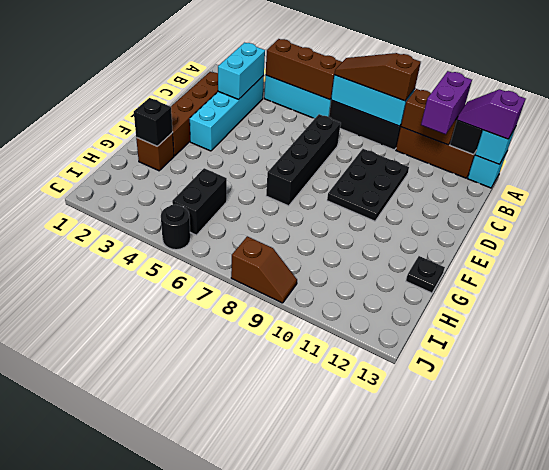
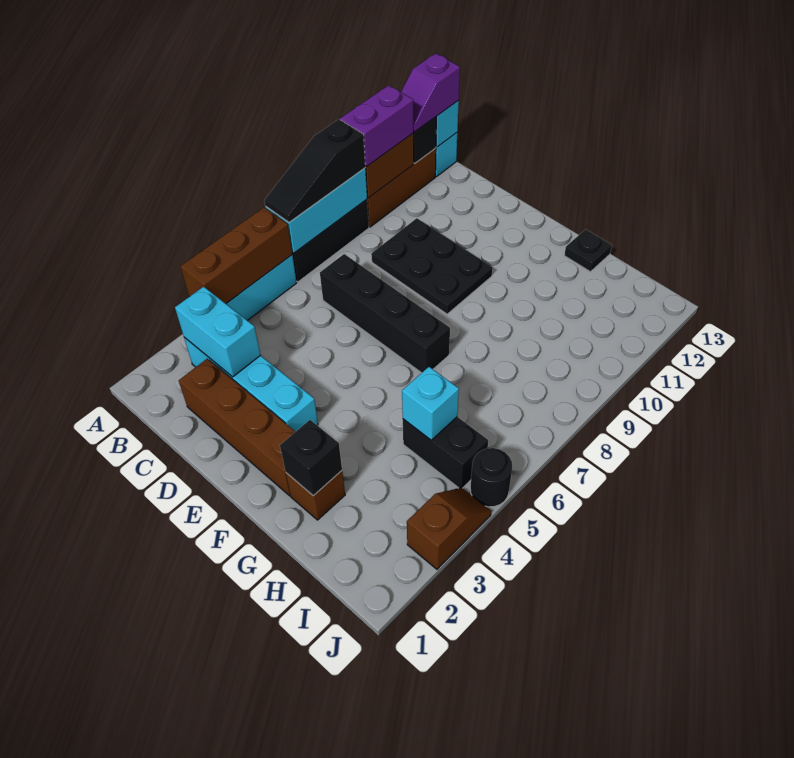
brown slope A7:A9 level 3 top 9 -> black slope A7:A9 level 3 top 9
purple brick A11:B11 level 3 -> purple brick A10:A11 level 3
none -> cyan brick H5 level 2
brown slope J8:J9 level 1 top 8 -> brown slope J3:J4 level 1 top 3

